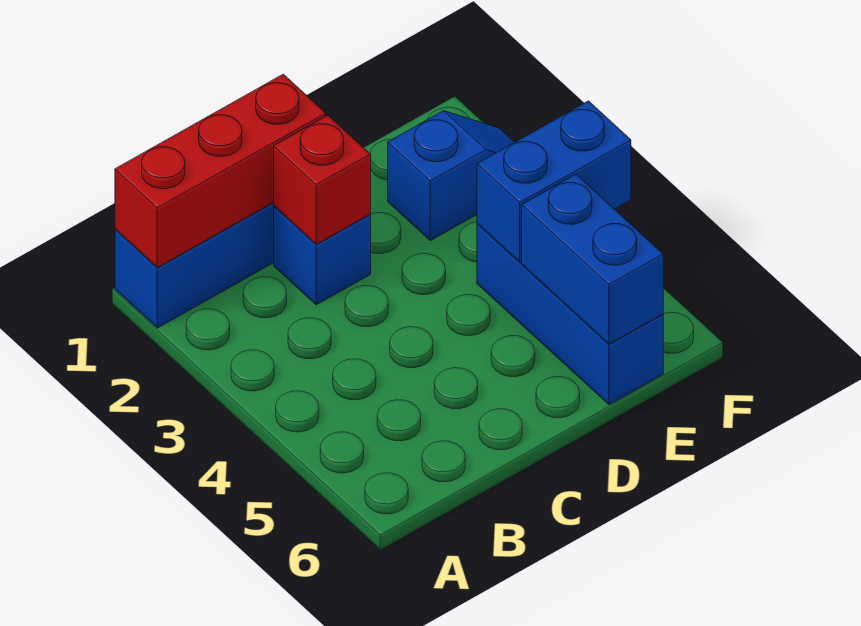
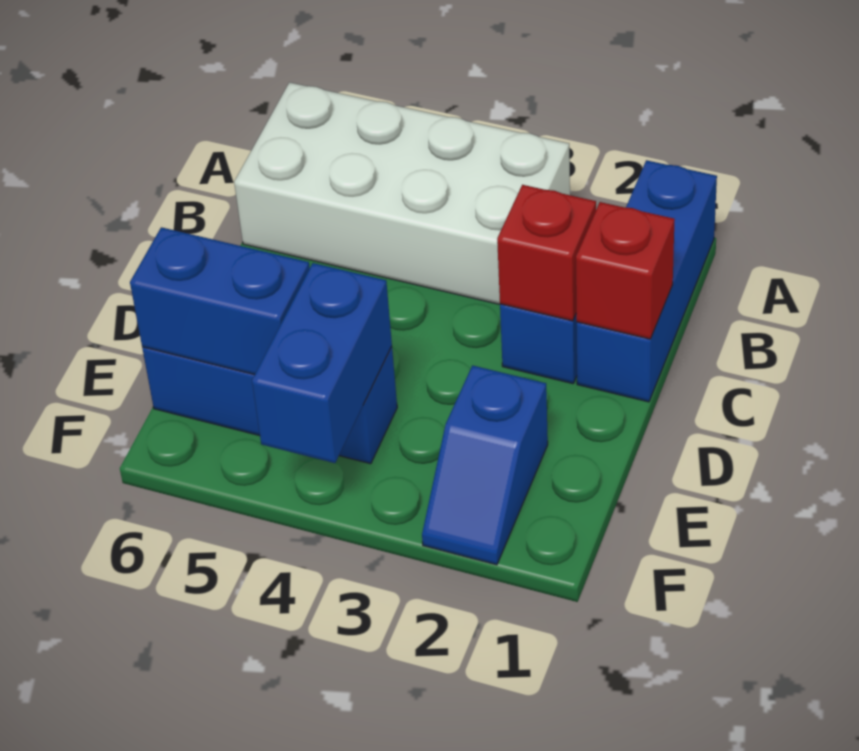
red brick A1:C1 level 2 -> red brick C1 level 2
none -> white brick A3:B6 level 1

